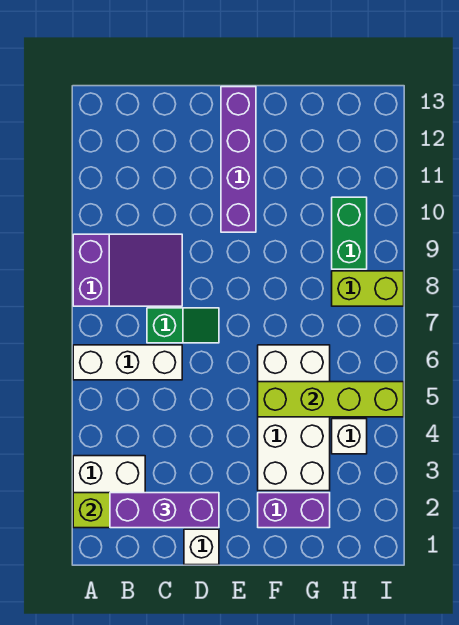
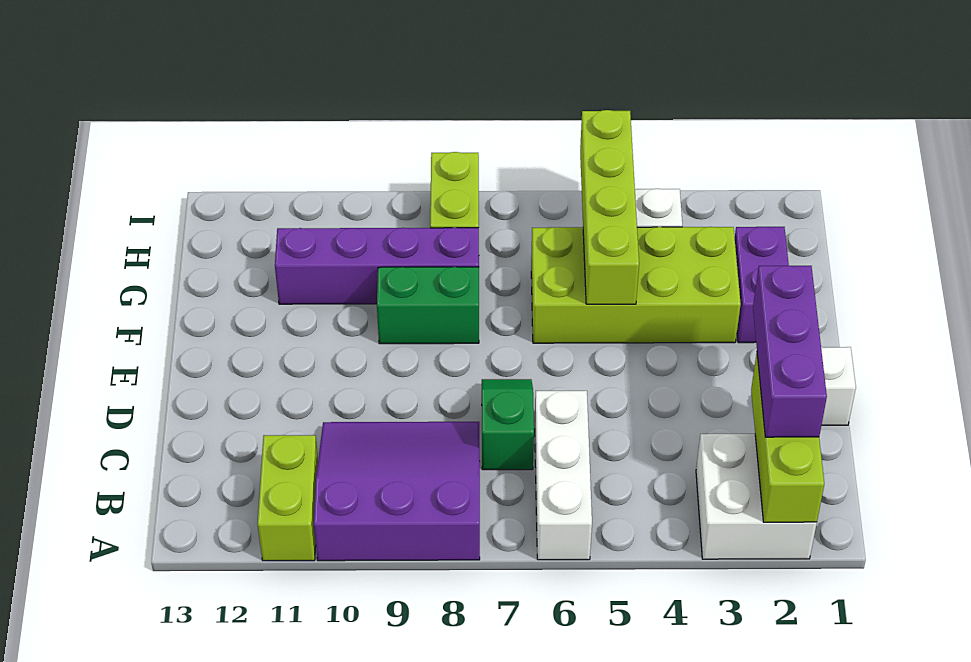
purple slope A8:C9 level 1 top A -> purple slope A8:C10 level 1 top A
none -> lime brick A11:B11 level 1
purple brick E10:E13 level 1 -> purple brick G8:G11 level 1
white brick F3:G6 level 1 -> lime brick F3:G6 level 1
green brick H9:H10 level 1 -> green brick F8:F9 level 1

